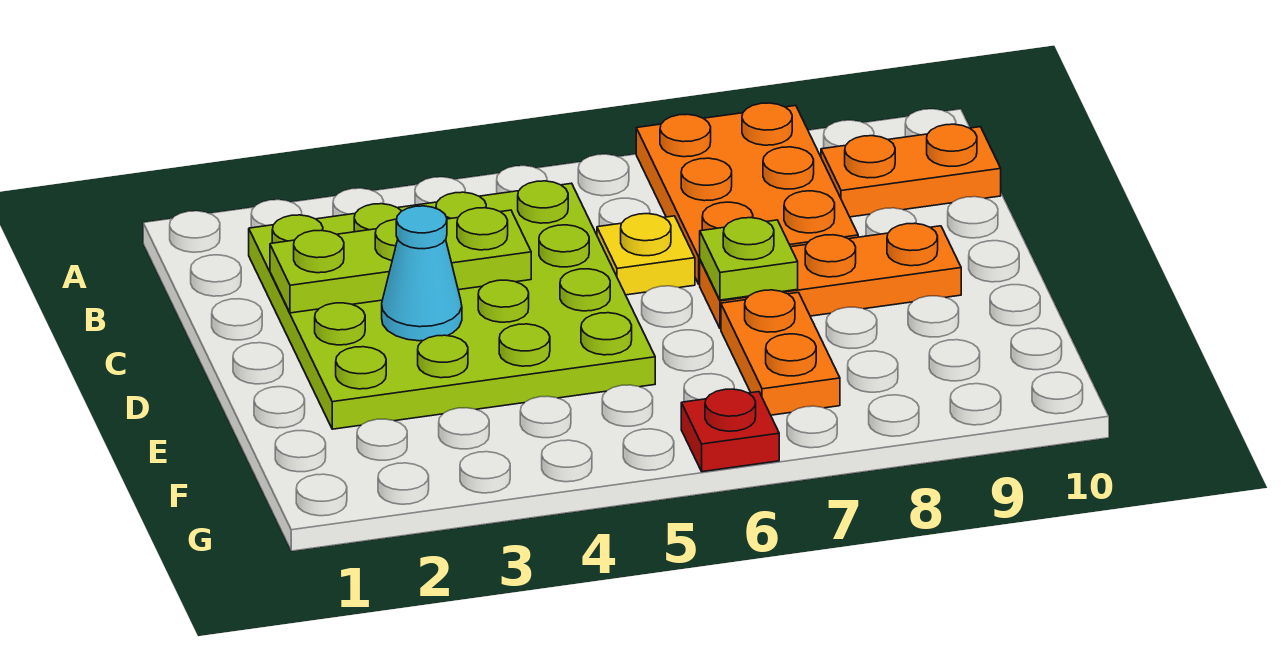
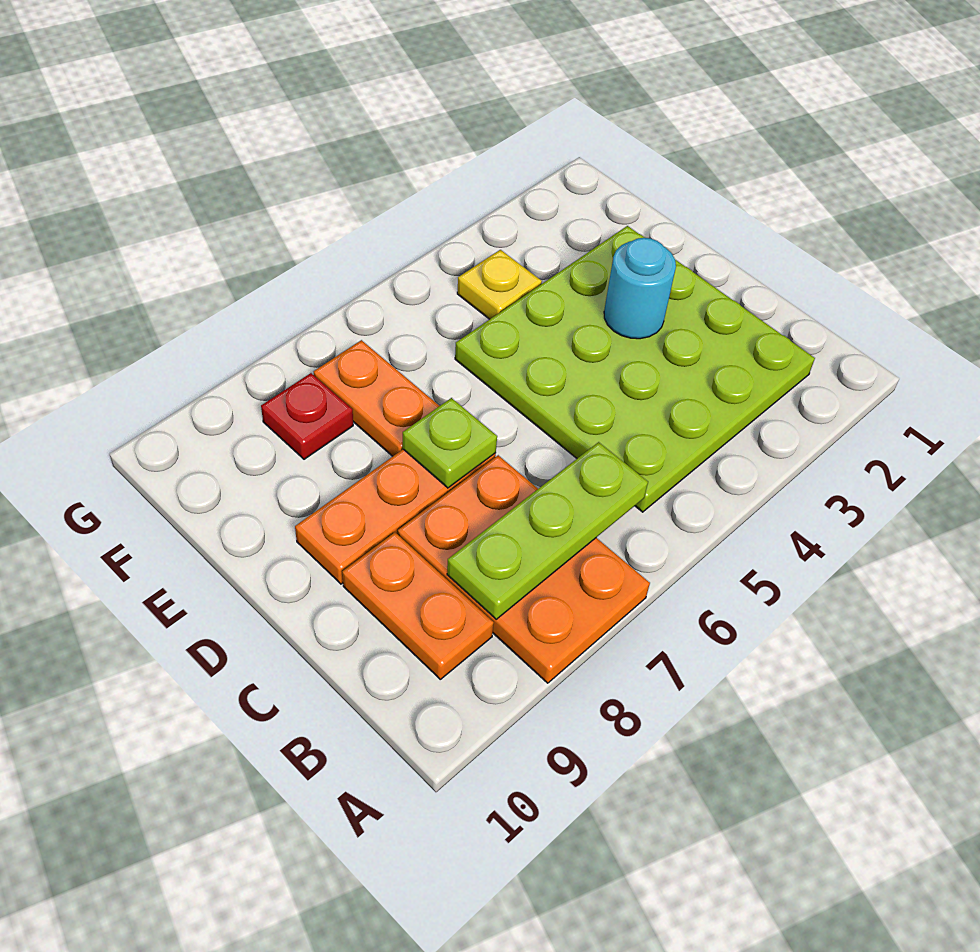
orange plate B9:B10 level 1 -> orange plate B9:C9 level 1
lime plate C2:C4 level 2 -> lime plate B6:B8 level 2
yellow plate C6 level 1 -> yellow plate F4 level 1
cyan cone D3 level 2 -> cyan round brick D3 level 2
red plate G6 level 1 -> red plate F8 level 1

